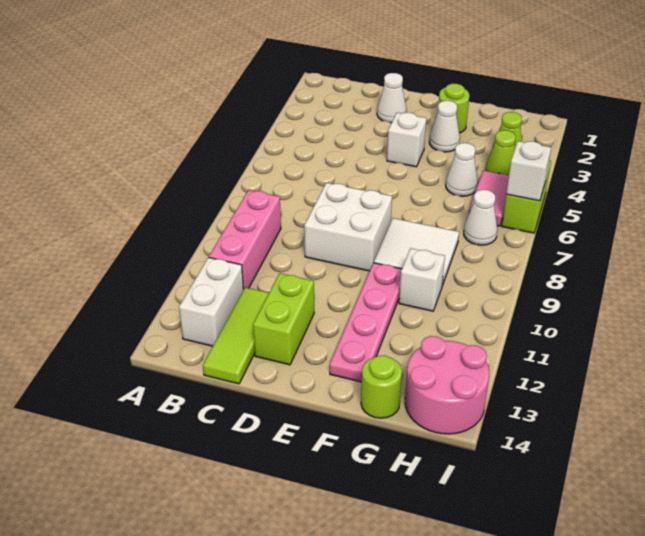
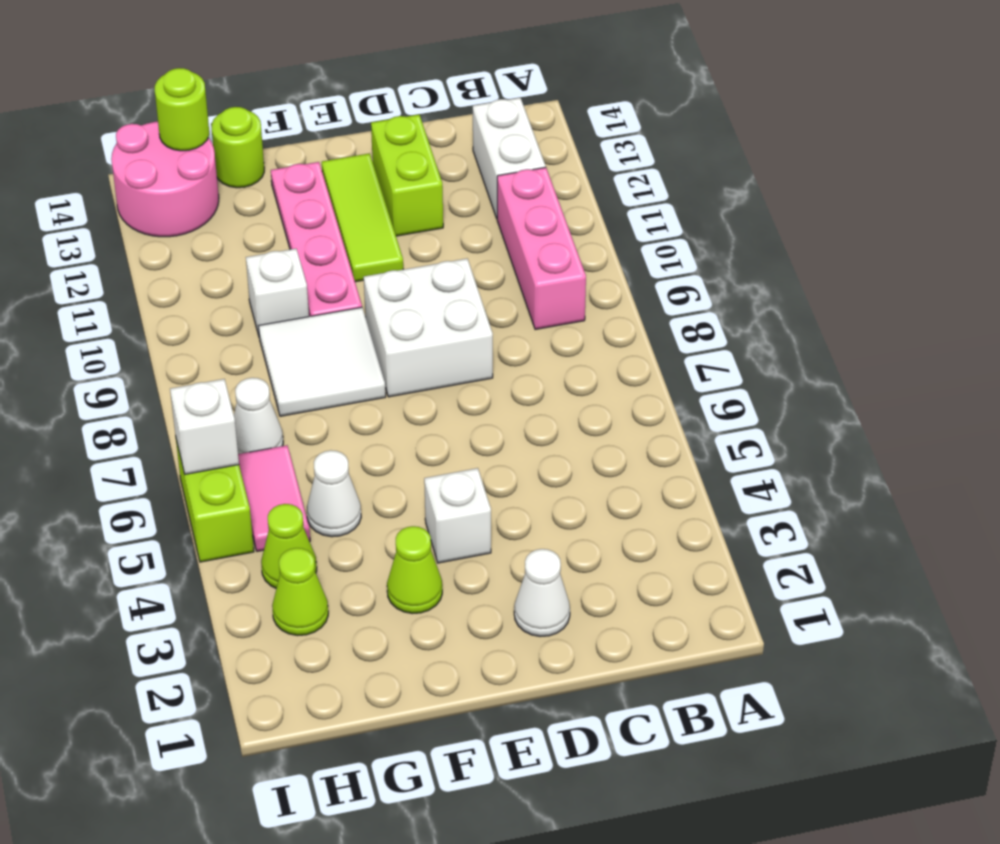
lime tile C12:C14 level 1 -> lime tile E11:E13 level 1
lime round brick F2 level 1 -> lime round brick H14 level 2
white cone F3 level 1 -> lime cone F3 level 1

